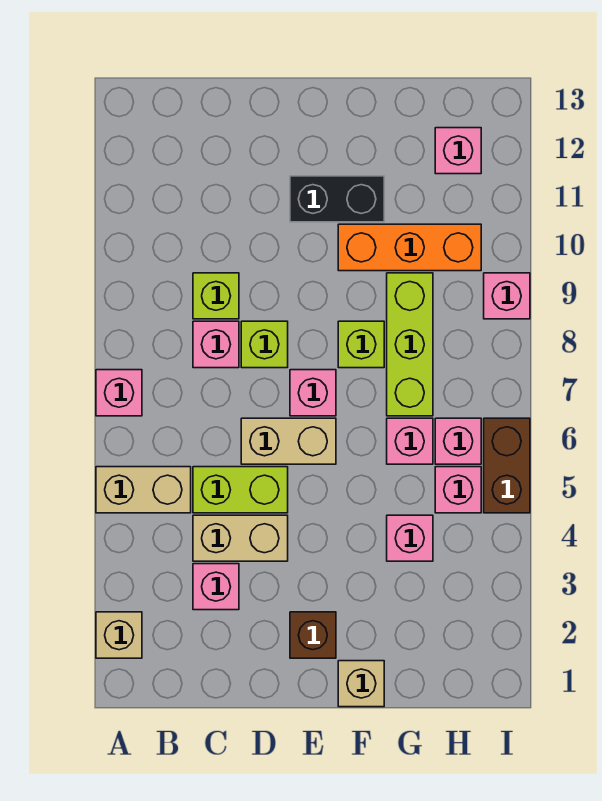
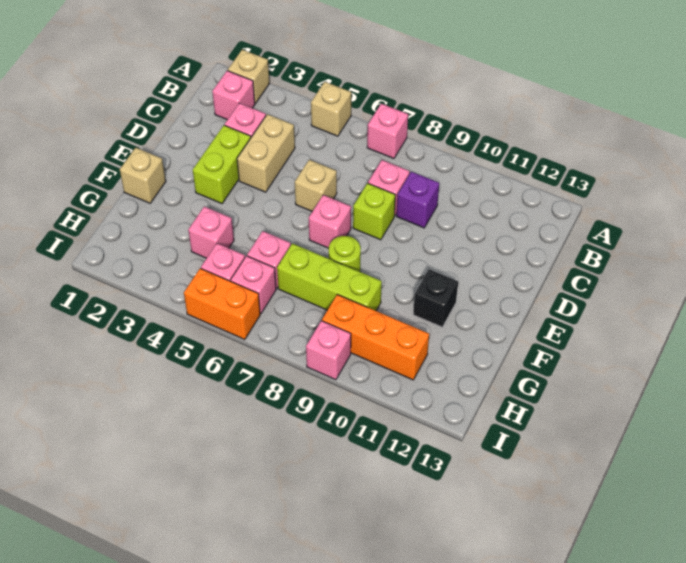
tan brick A5:B5 level 1 -> tan brick A5 level 1
lime brick C5:D5 level 1 -> lime brick D3:E3 level 1
lime brick C9 level 1 -> purple brick C9 level 1
tan brick D6:E6 level 1 -> tan brick D6 level 1
brown brick E2 level 1 -> none
black brick E11:F11 level 1 -> black brick F11 level 1
lime brick F8 level 1 -> lime round brick F8 level 1
orange brick F10:H10 level 1 -> orange brick H9:H11 level 1
pink brick H12 level 1 -> pink brick B2 level 1
brown brick I5:I6 level 1 -> orange brick I5:I6 level 1

